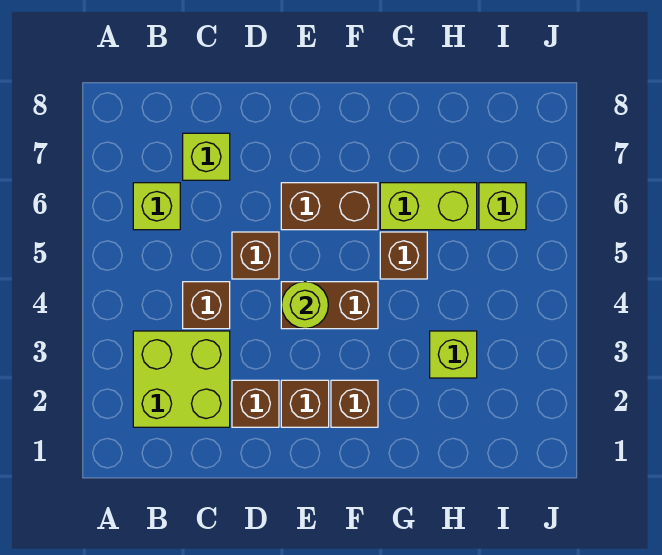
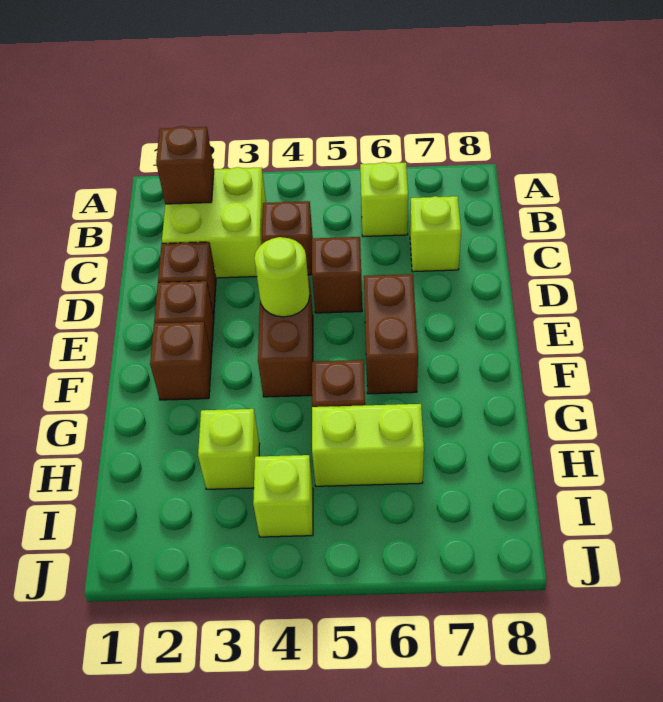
none -> brown brick B2 level 2
lime brick G6:H6 level 1 -> lime brick H5:H6 level 1
lime brick I6 level 1 -> lime brick I4 level 1

